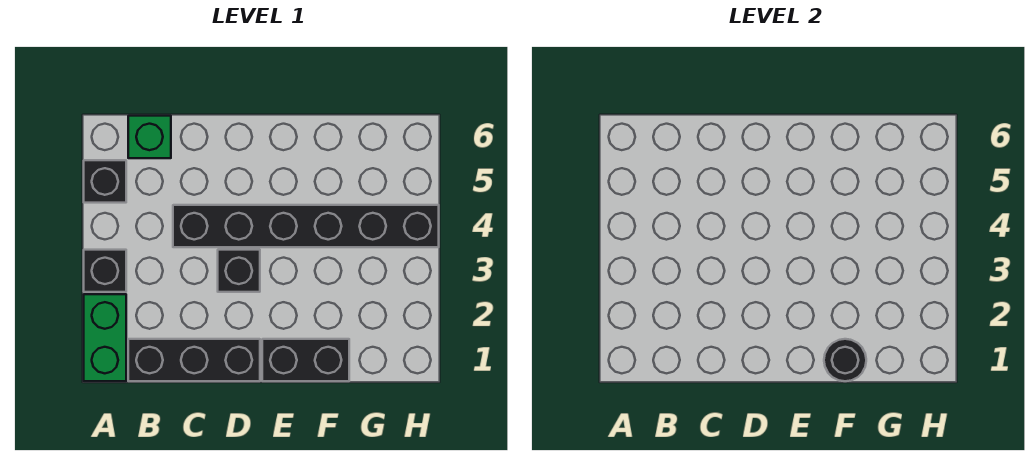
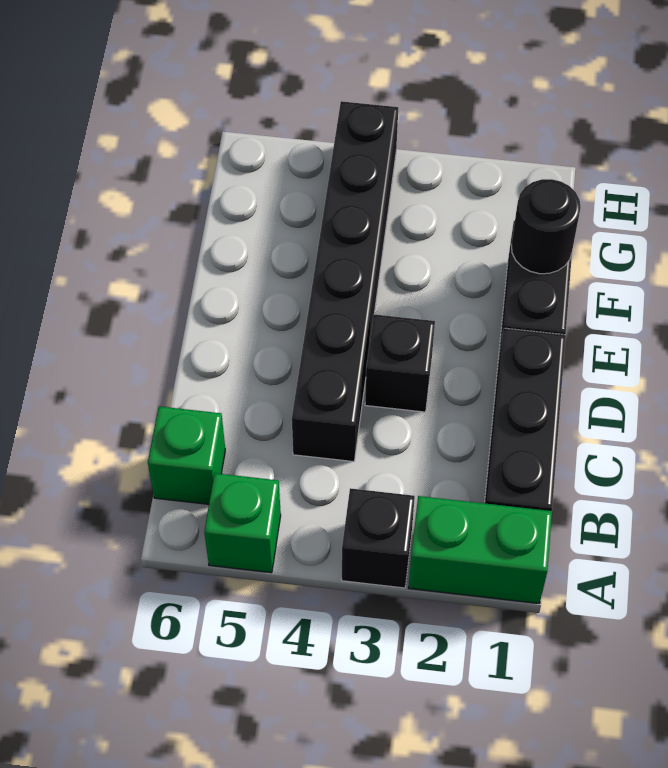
black brick A5 level 1 -> green brick A5 level 1

